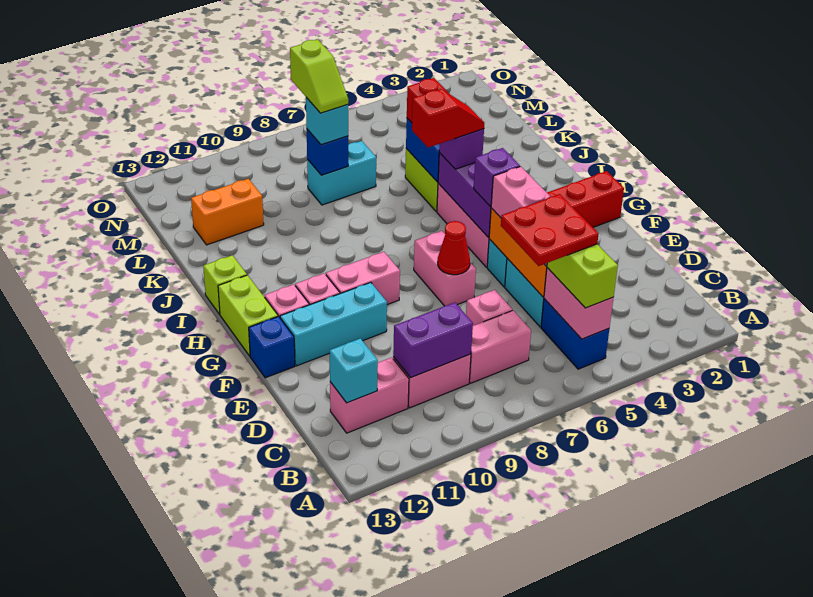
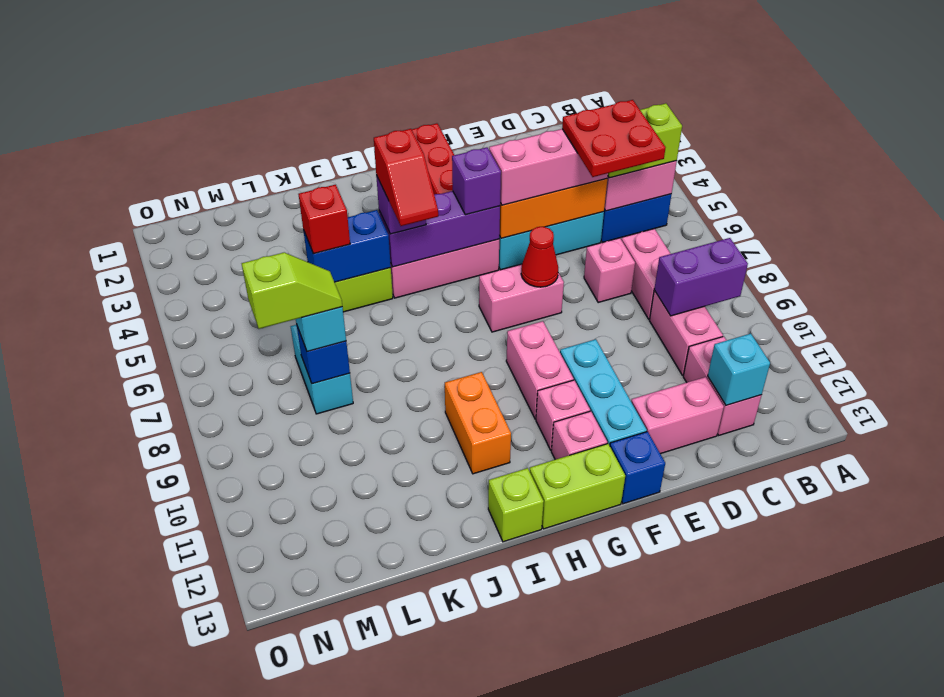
purple brick C9:C10 level 2 -> purple brick B9:C9 level 2
none -> pink brick D12:E12 level 1
red slope I5:I6 level 4 top 6 -> red slope I5:I6 level 4 top 5
orange brick L11:L12 level 1 -> orange brick I10:I11 level 1

